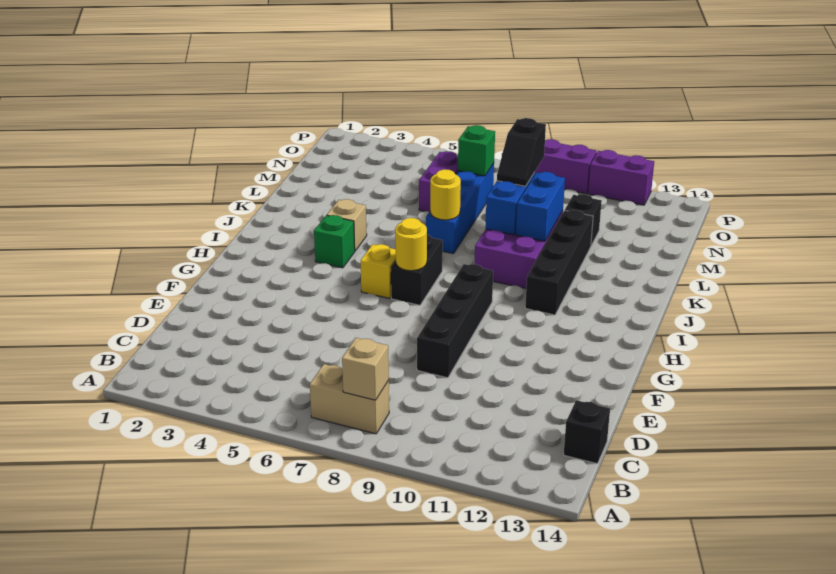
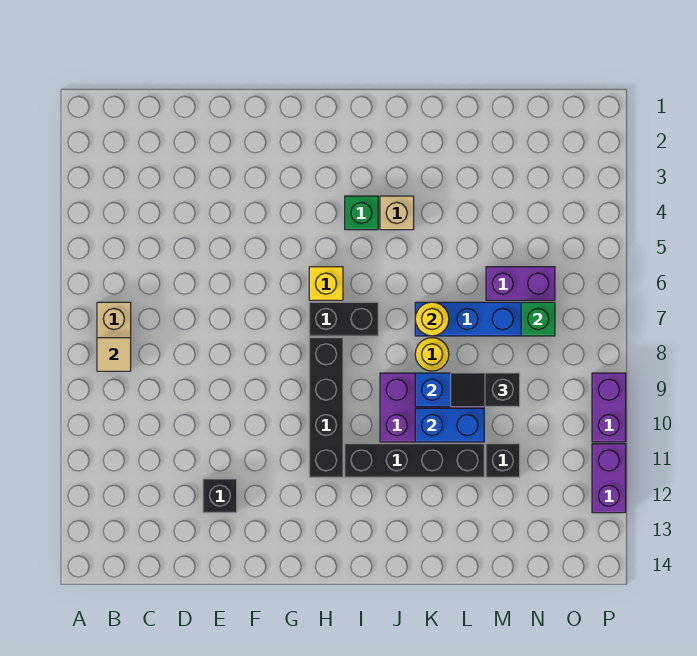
tan brick B8 level 2 -> tan tile B8 level 2
black brick C14 level 1 -> black brick E12 level 1
black brick E9:H9 level 1 -> black brick H8:H11 level 1
yellow round brick H7 level 2 -> yellow round brick K8 level 1

